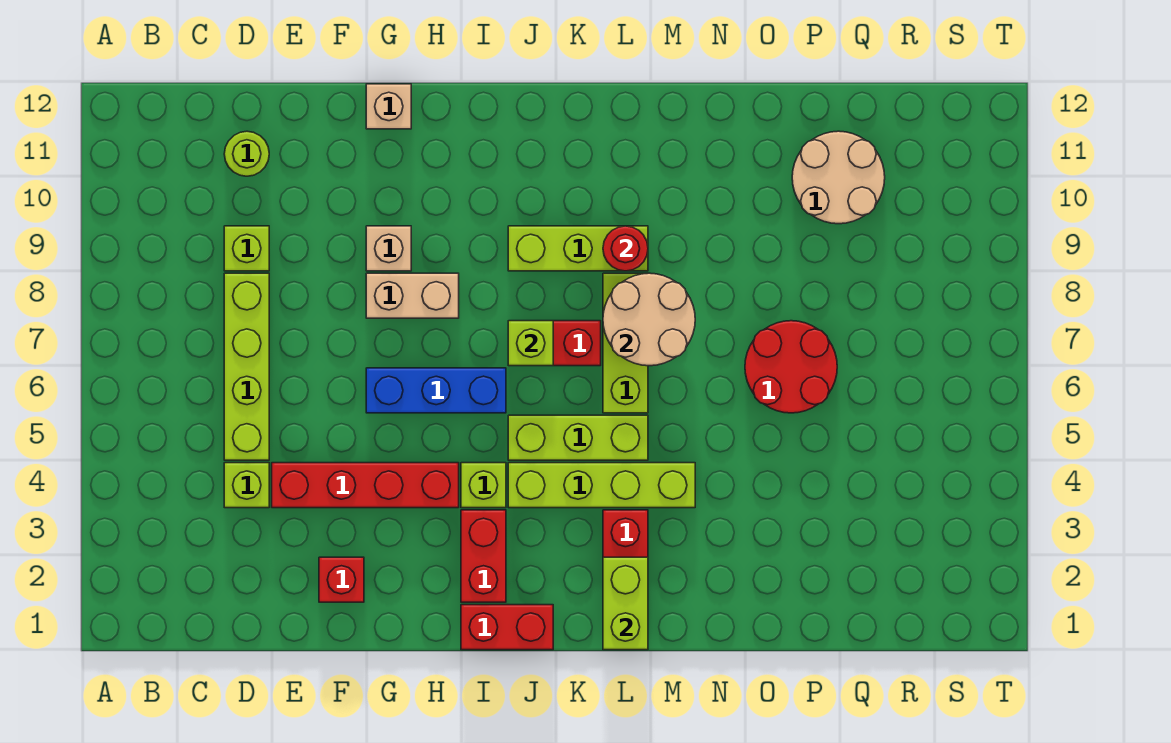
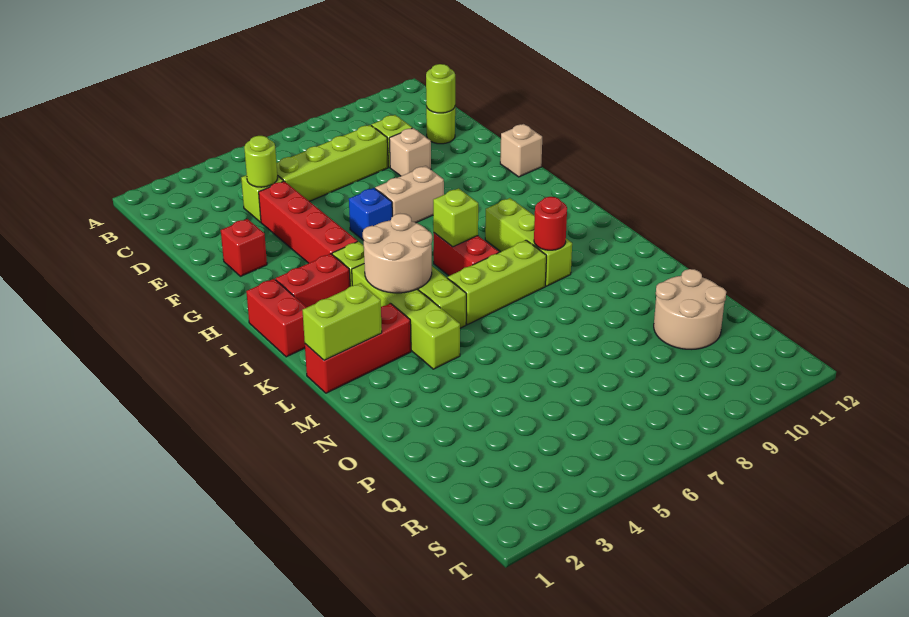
none -> lime round brick D4 level 2
none -> lime round brick D11 level 2
blue brick G6:I6 level 1 -> blue brick G6 level 1
tan brick G8:H8 level 1 -> tan brick G7:G8 level 1
tan brick G9 level 1 -> tan brick E9 level 1
tan round brick L7:M8 level 2 -> tan round brick J4:K5 level 2
red round brick O6:P7 level 1 -> none

